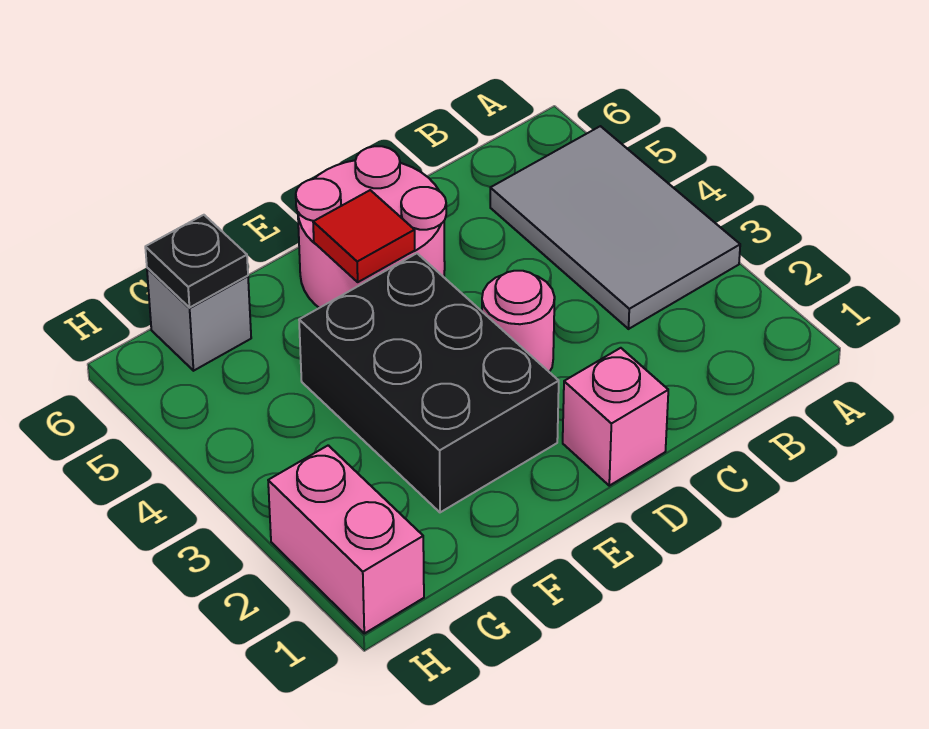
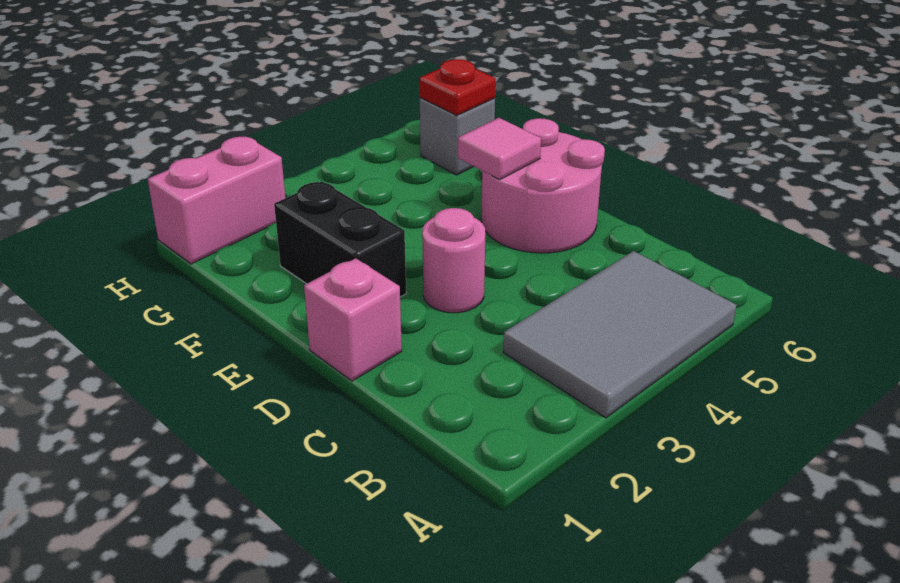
black brick E2:F4 level 1 -> black brick E2:F2 level 1
red tile E5 level 2 -> pink tile E5 level 2
black plate G6 level 2 -> red plate G6 level 2

